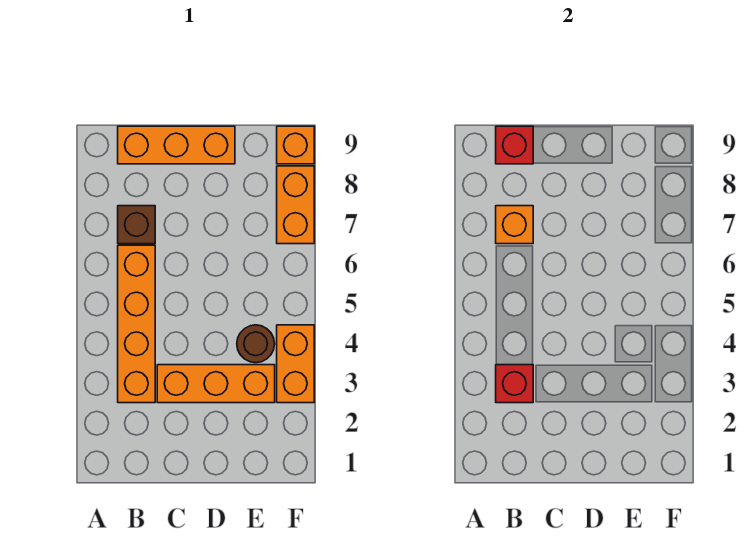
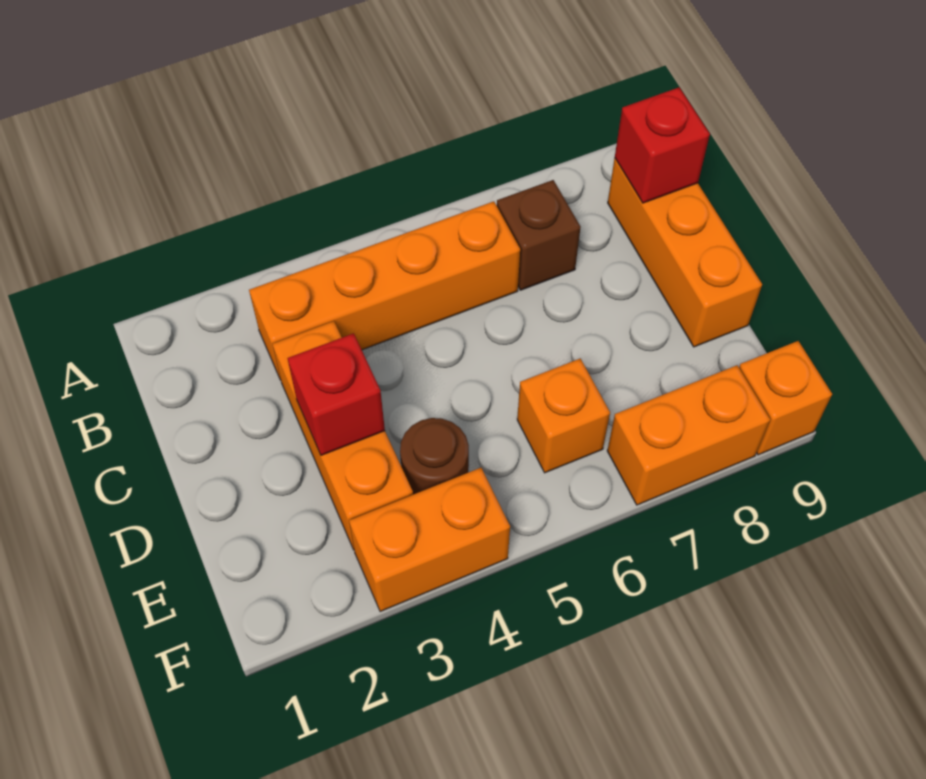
red brick B3 level 2 -> red brick D3 level 2
orange brick B7 level 2 -> orange brick E6 level 1

